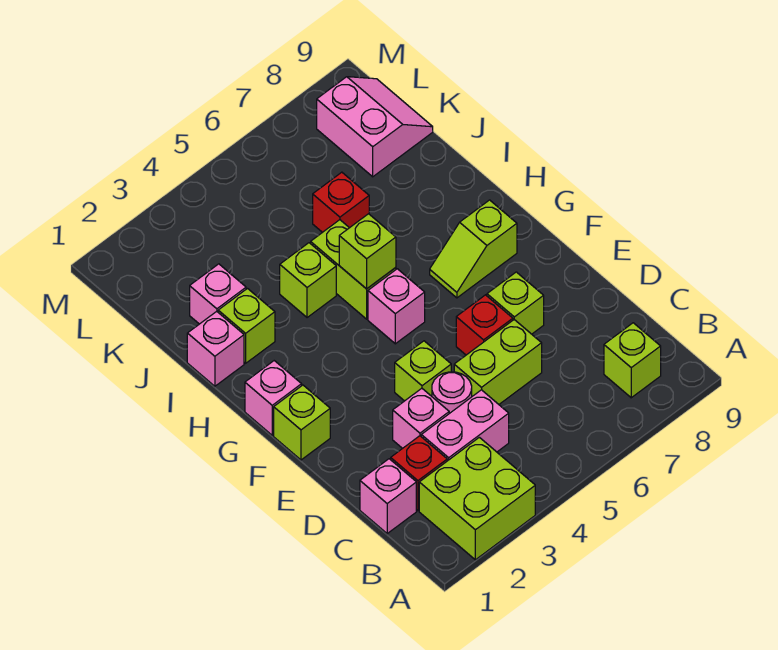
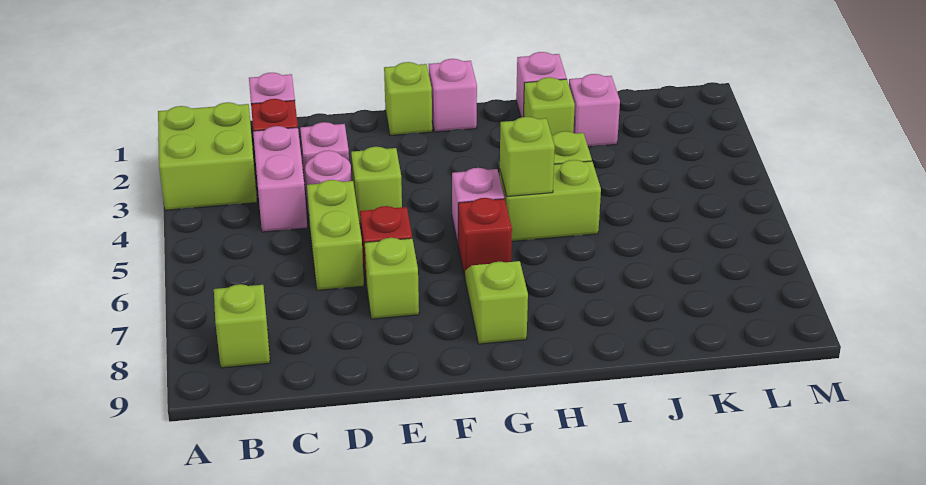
red brick J6 level 1 -> red brick G6 level 1
pink slope K8:L9 level 1 top 8 -> none

